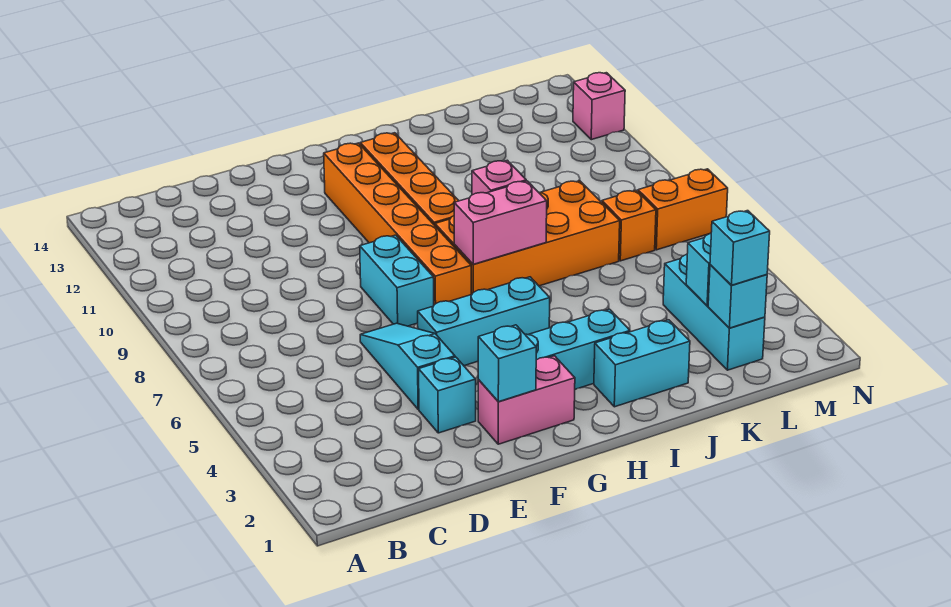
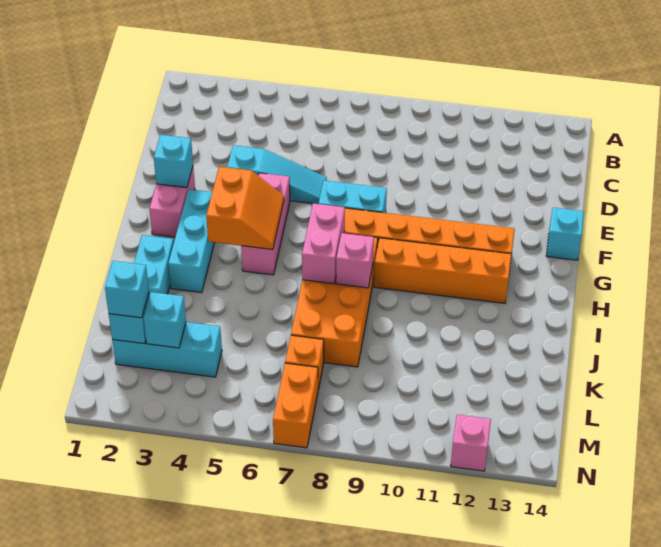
cyan brick E3 level 1 -> cyan brick F14 level 1
cyan brick F5:H5 level 1 -> pink brick F5:H5 level 1
none -> orange slope G4:H5 level 2 top 4

